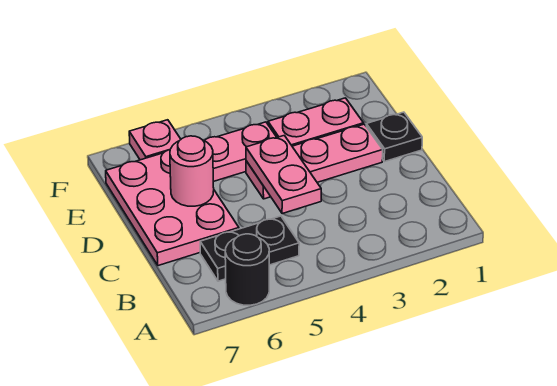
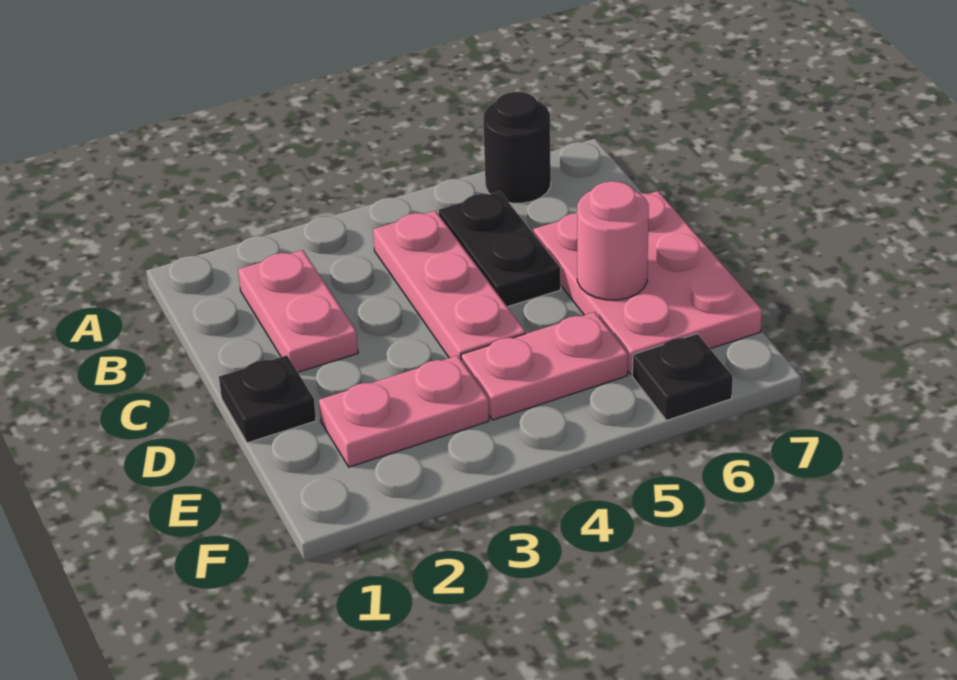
black plate B5:B6 level 1 -> black plate B5:C5 level 1
pink plate C4:D4 level 2 -> pink plate B2:C2 level 1
pink plate D2:D4 level 1 -> pink plate B4:D4 level 1
pink plate F6 level 1 -> black plate F6 level 1

